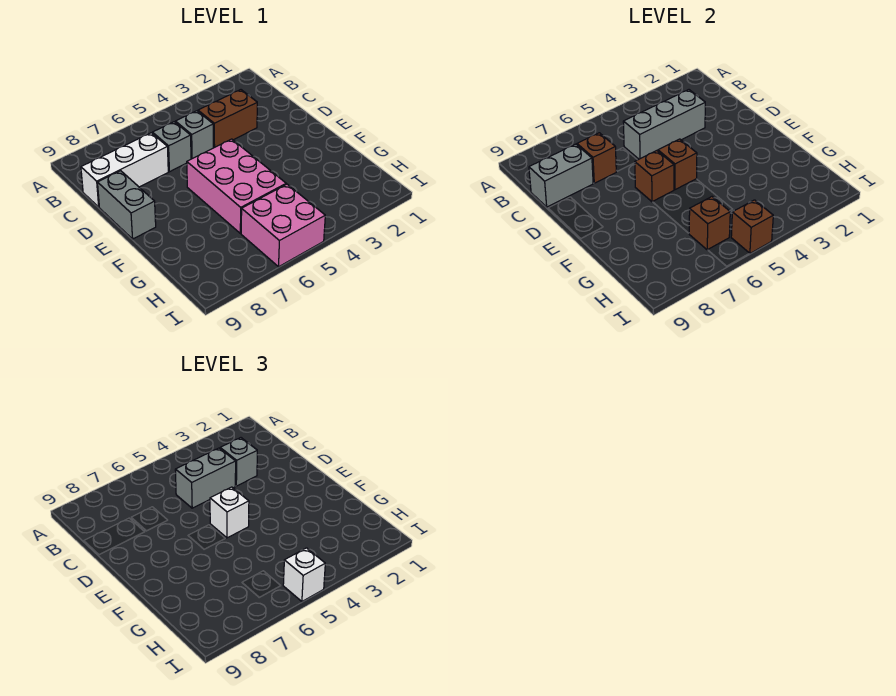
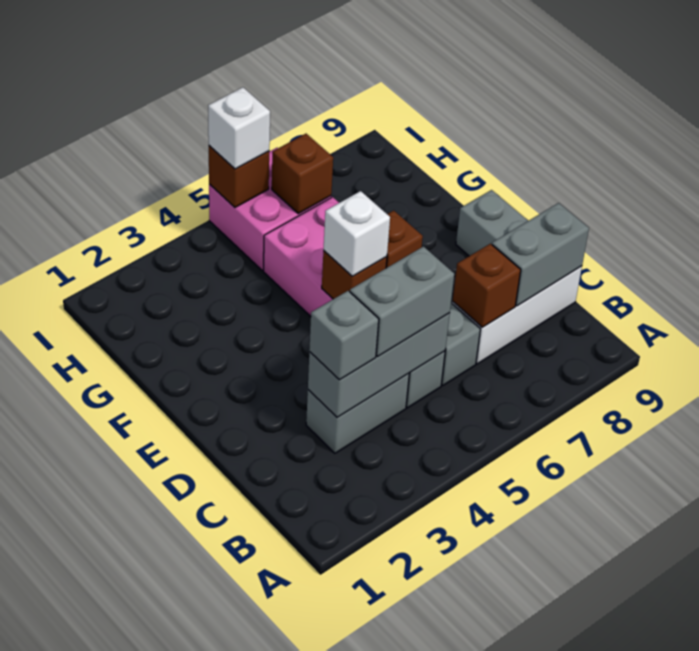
brown brick C3:C4 level 1 -> grey brick C3:C4 level 1

